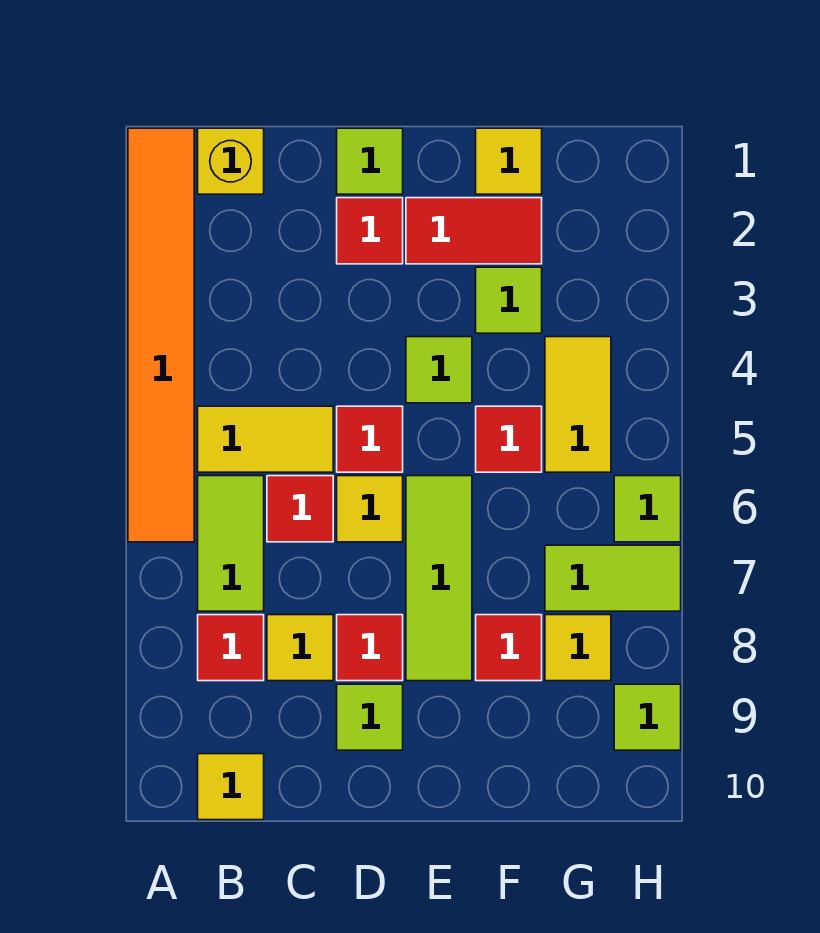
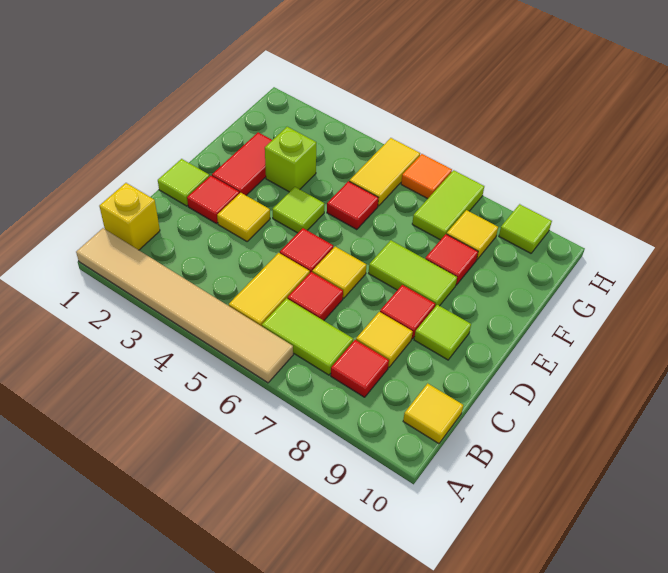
orange tile A1:A6 level 1 -> tan tile A1:A6 level 1
lime tile E6:E8 level 1 -> lime tile E7:E8 level 1
yellow tile F1 level 1 -> yellow tile D3 level 1
lime tile F3 level 1 -> lime brick F3 level 1
yellow tile G4:G5 level 1 -> yellow tile G5:H5 level 1
lime tile H6 level 1 -> orange tile H6 level 1

